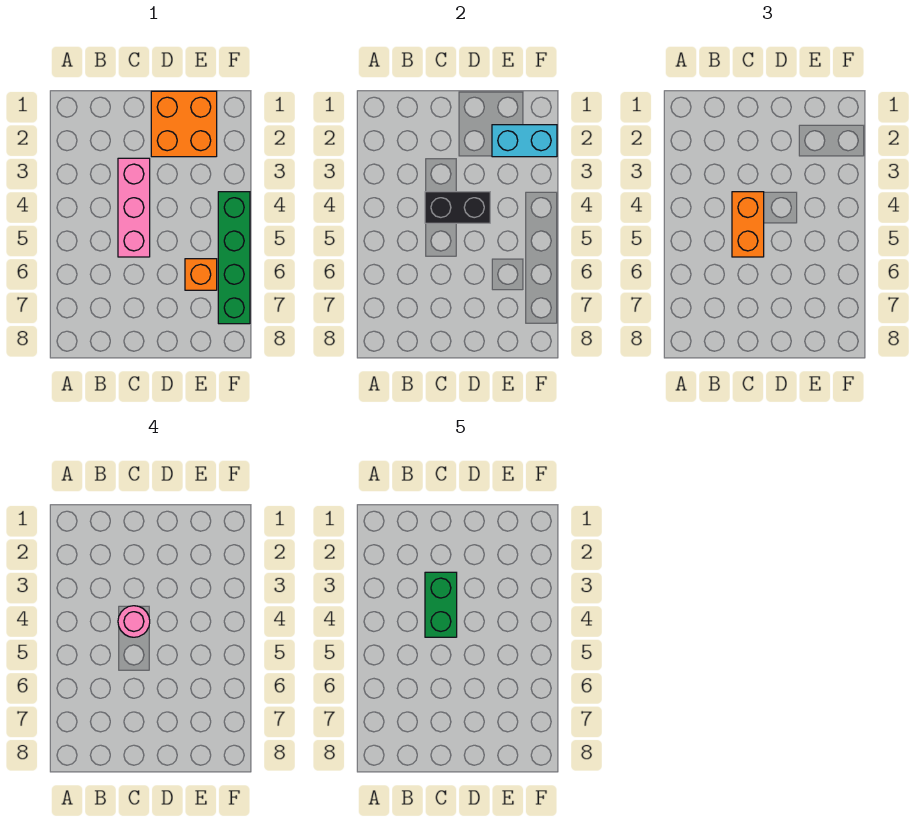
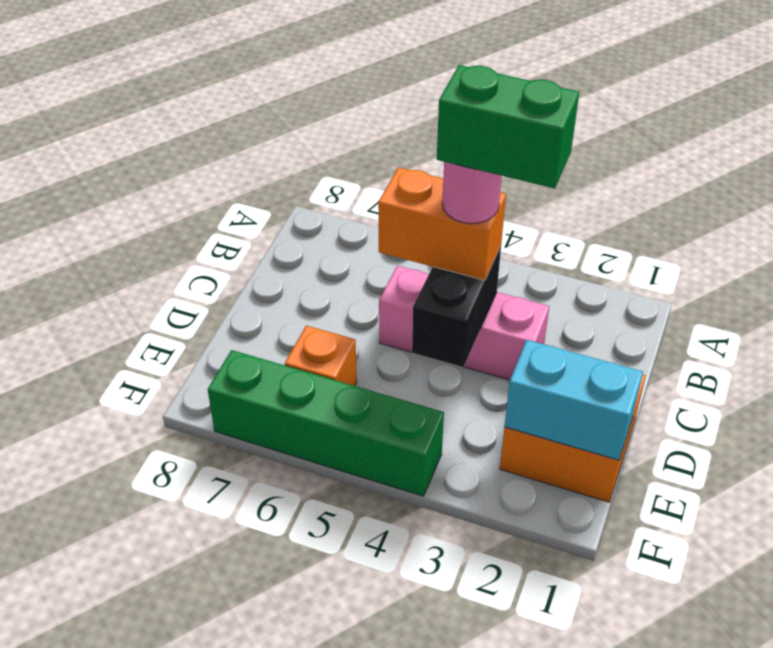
cyan brick E2:F2 level 2 -> cyan brick E1:E2 level 2

